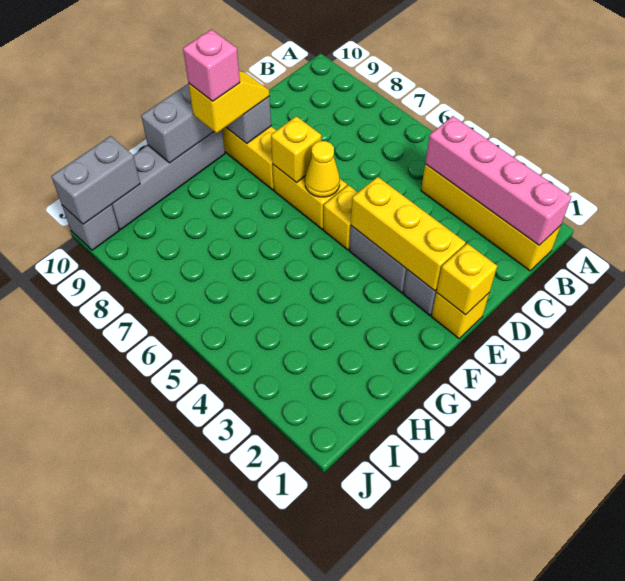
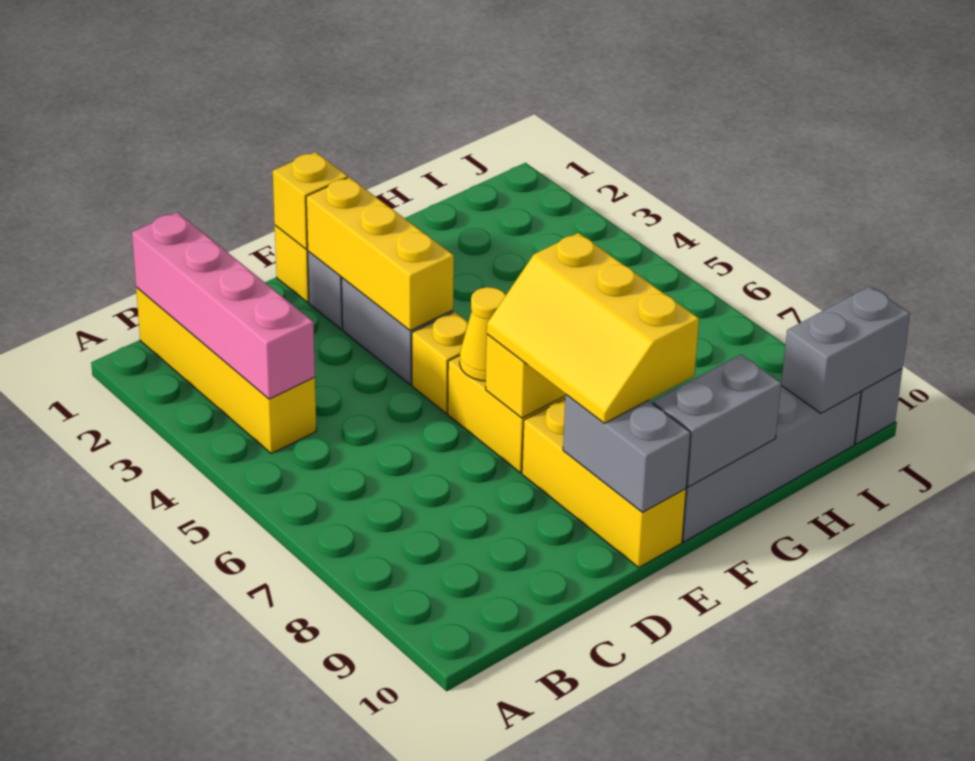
yellow slope E9:F9 level 3 top F -> yellow slope E7:F9 level 3 top F
pink brick F9 level 4 -> none

